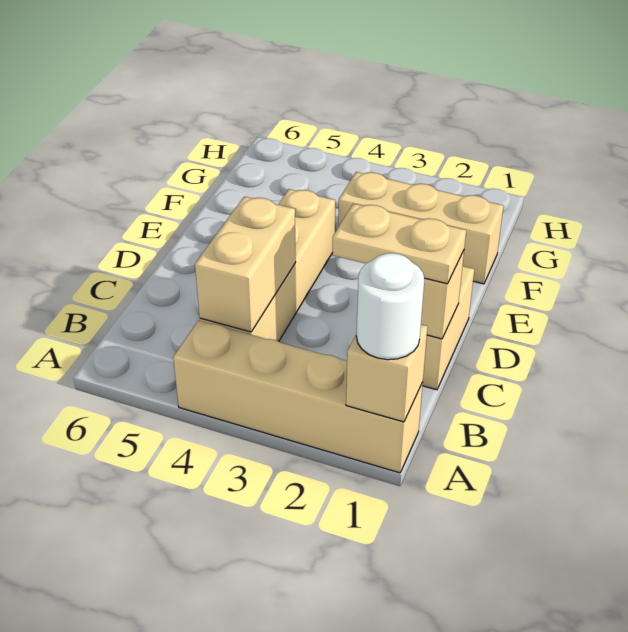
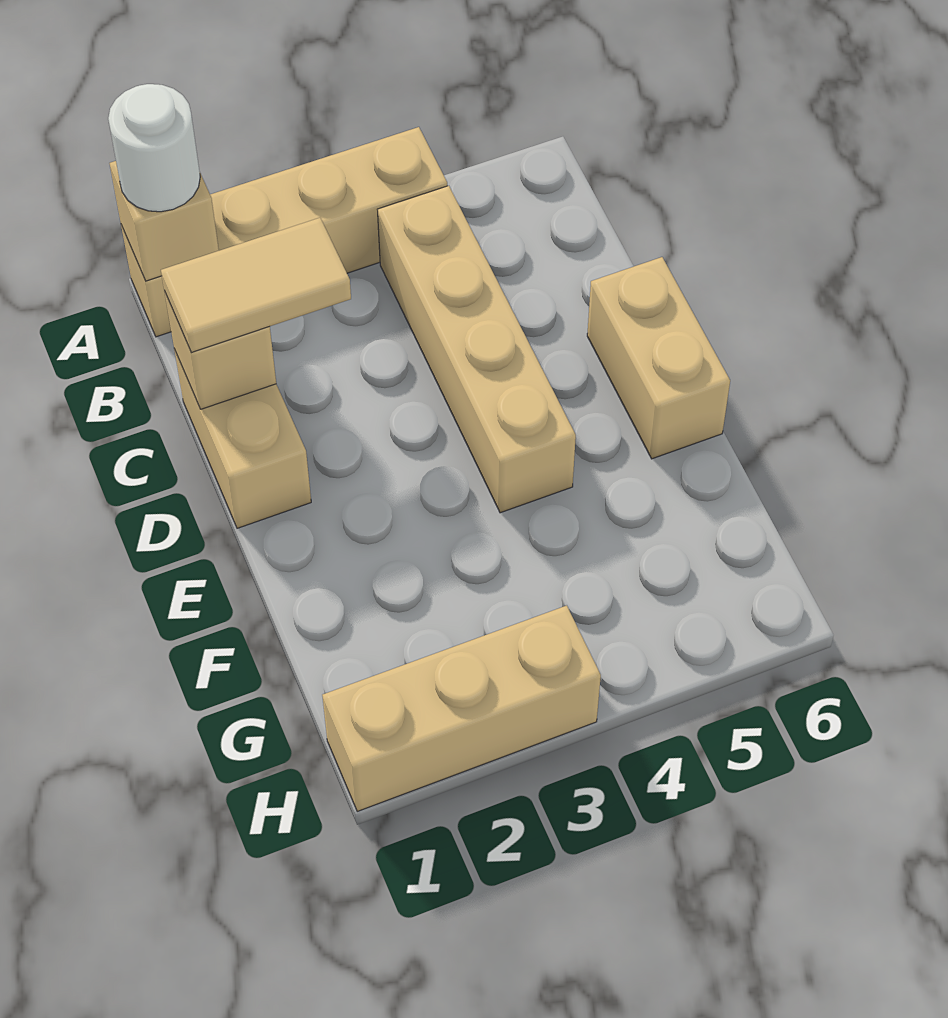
tan brick B4:C4 level 2 -> tan brick D6:E6 level 1
tan plate C1:C2 level 3 -> tan tile C1:C2 level 3
tan brick F1:F3 level 1 -> tan brick H1:H3 level 1

